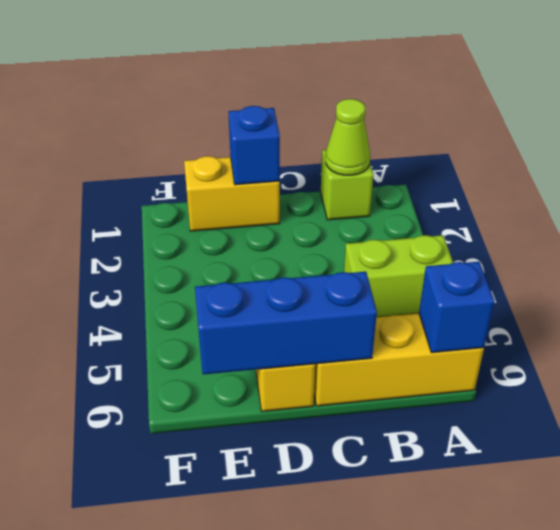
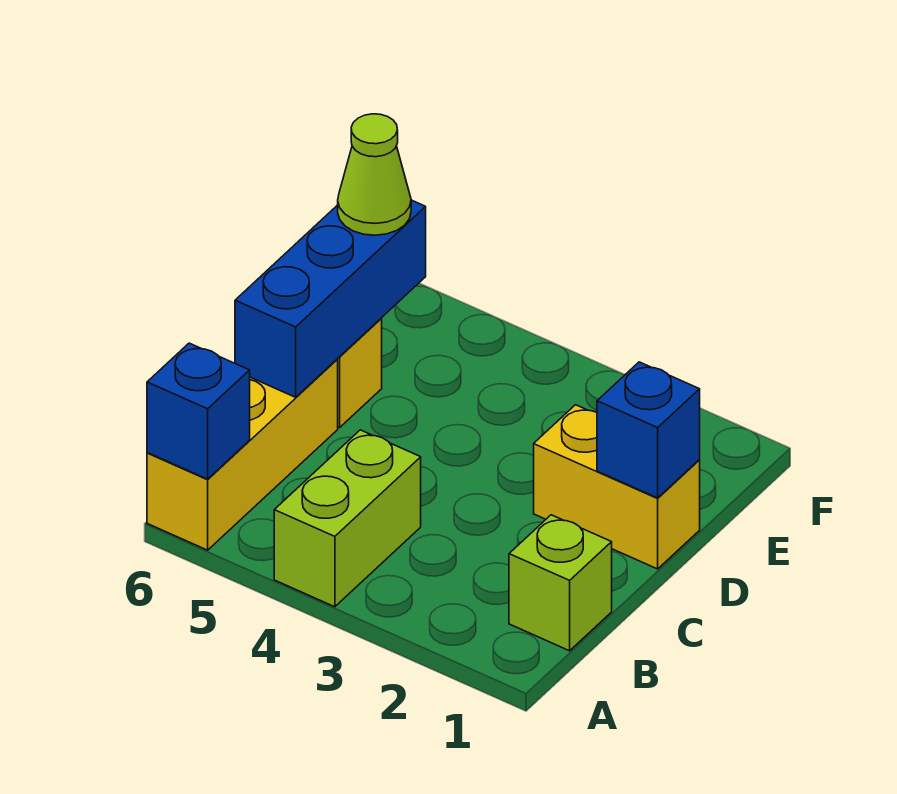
lime cone B1 level 2 -> lime cone E6 level 3
yellow brick D1:E1 level 1 -> yellow brick D1:D2 level 1

